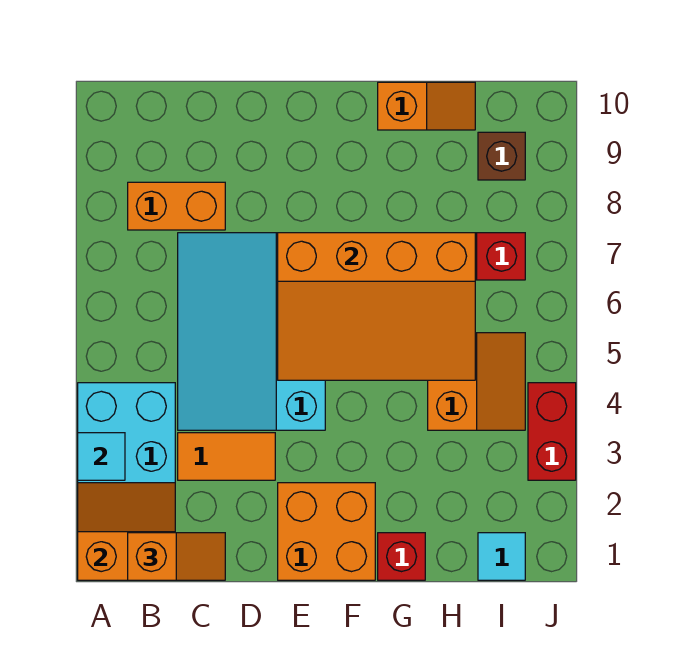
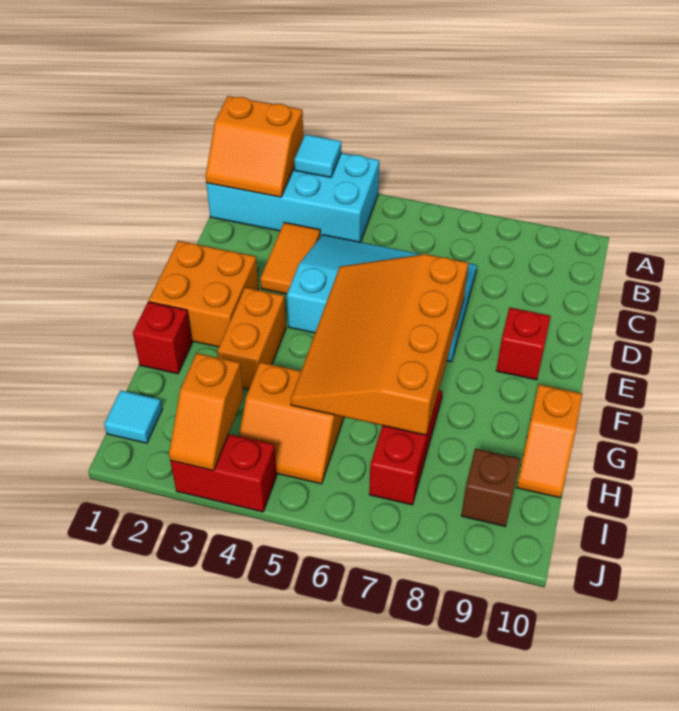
orange slope A1:B2 level 2 top 1 -> orange slope A1:B2 level 2 top A
orange slope B1:C1 level 3 top B -> orange slope I3:J3 level 2 top I
orange brick B8:C8 level 1 -> orange brick F3:G3 level 1
none -> red brick E9 level 1

